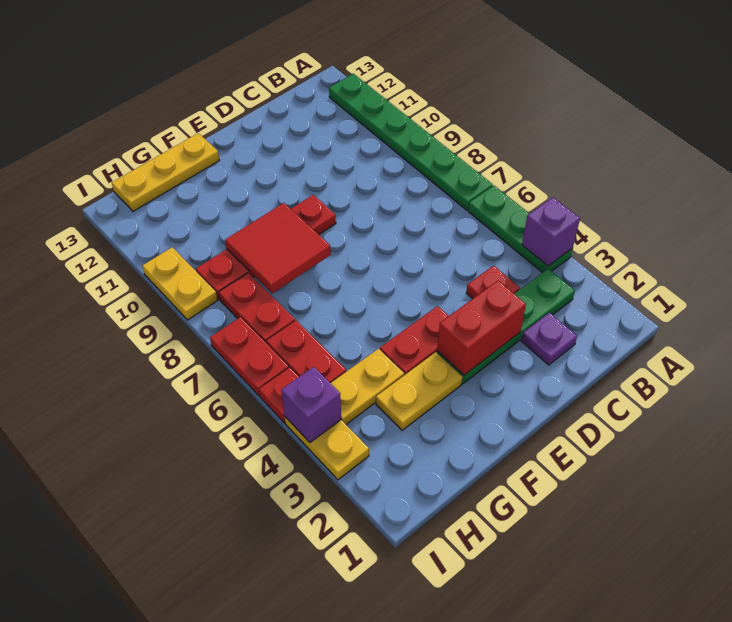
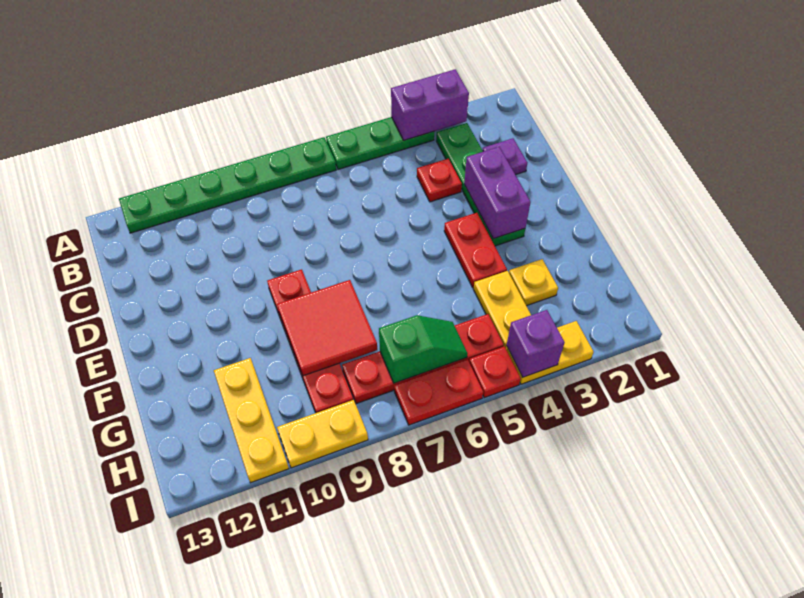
purple brick A4 level 2 -> purple brick A3:A4 level 2
red brick D3:E3 level 2 -> purple brick D3:E3 level 2
yellow plate F3:G3 level 1 -> yellow plate G3 level 1
yellow plate F13:H13 level 1 -> yellow plate G11:I11 level 1
none -> green slope H6:H7 level 2 top 7

